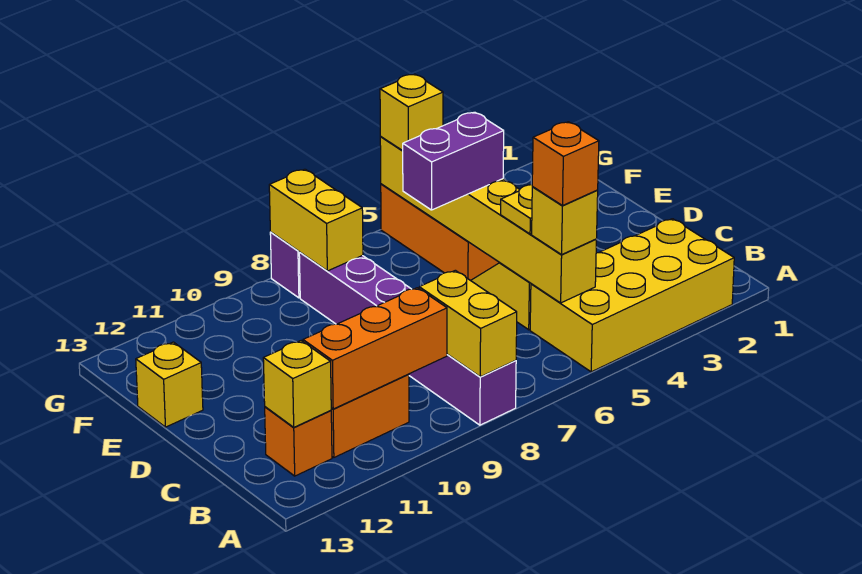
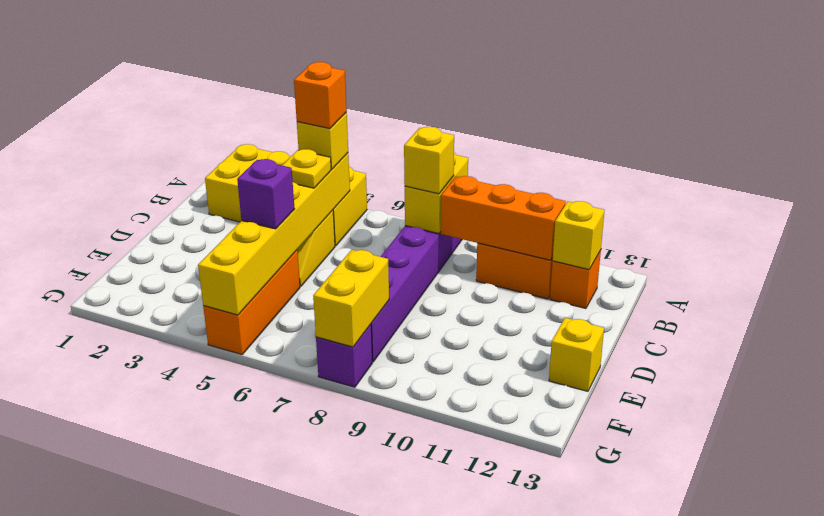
purple brick E5:E6 level 3 -> purple brick E5 level 3
yellow brick G5 level 3 -> yellow brick B8 level 3

